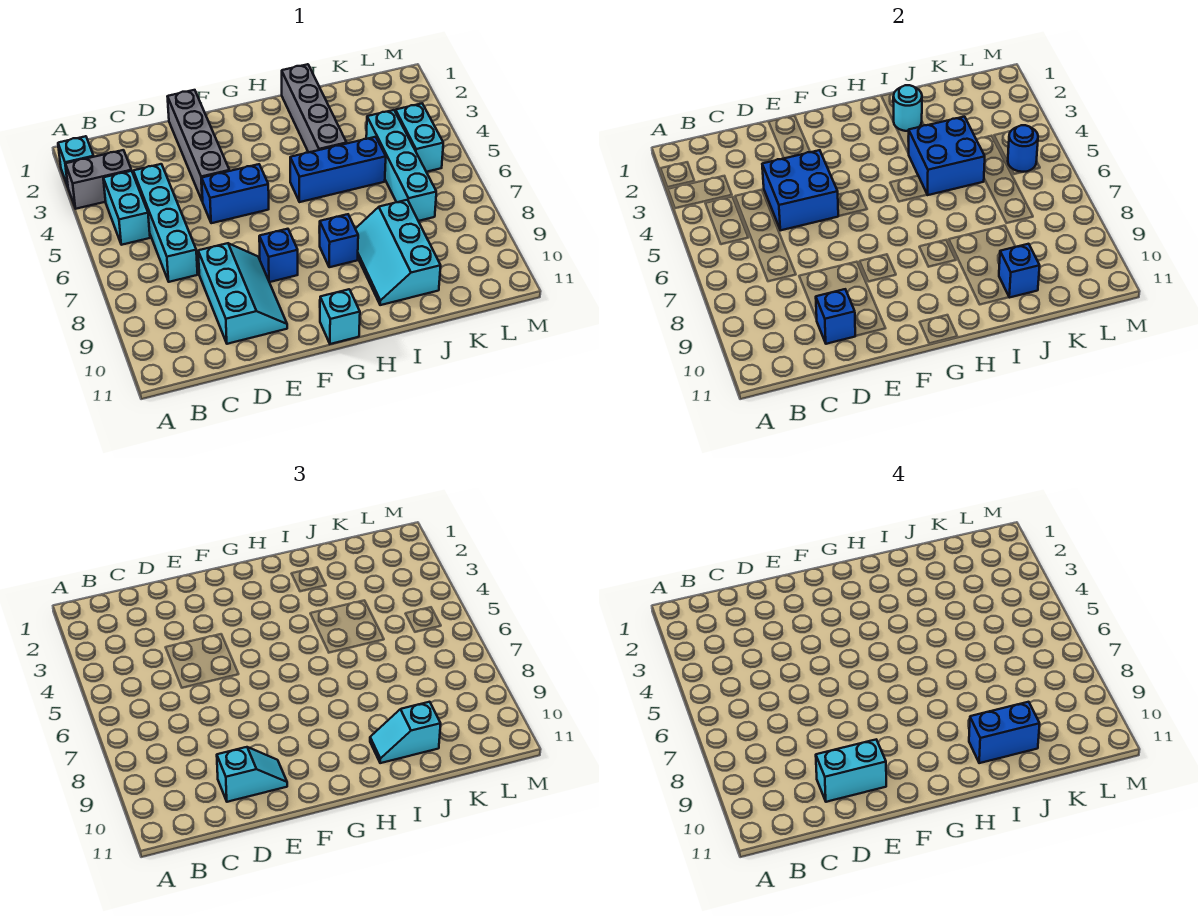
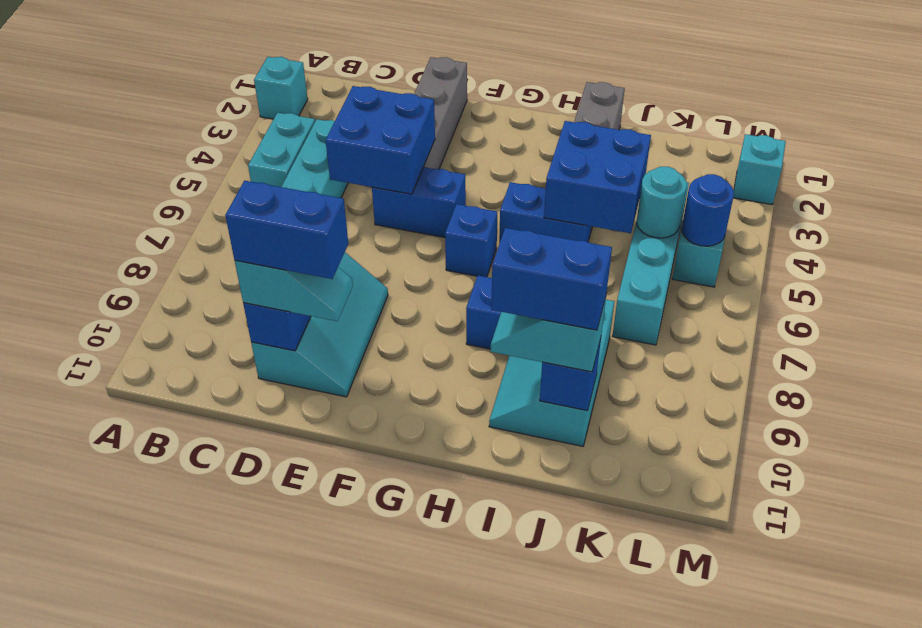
grey brick A3:B3 level 1 -> none
cyan brick D10:E10 level 4 -> blue brick D10:E10 level 4
blue brick F8 level 1 -> blue brick G6 level 1
cyan brick G11 level 1 -> cyan brick M2 level 1
blue brick H5:J5 level 1 -> blue brick H5:I5 level 1
cyan round brick I2 level 2 -> cyan round brick K5 level 2

